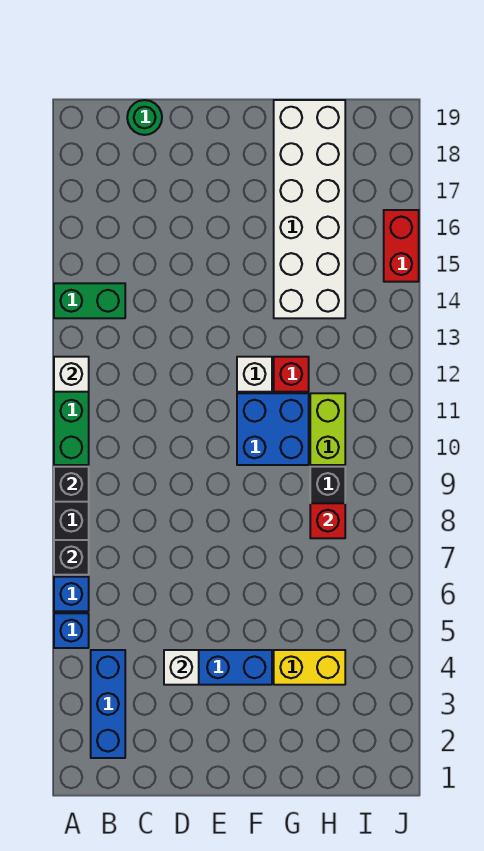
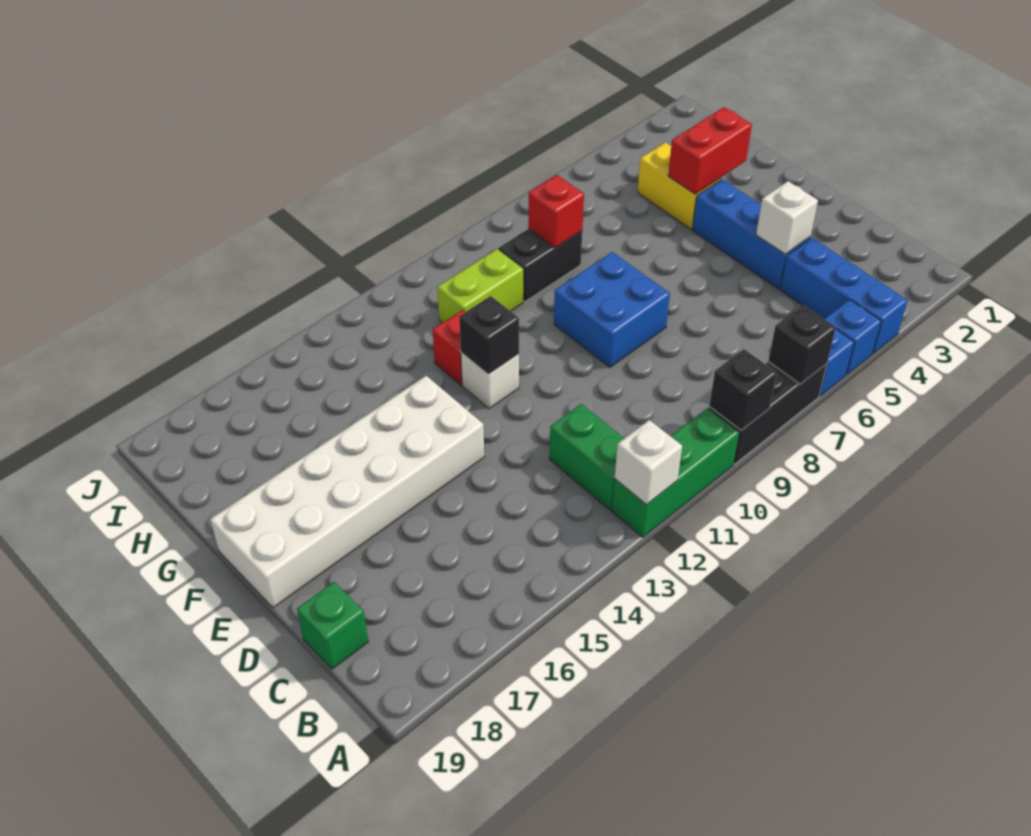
green brick A14:B14 level 1 -> green brick B12:C12 level 1
blue brick B2:B4 level 1 -> blue brick A4:C4 level 1
green round brick C19 level 1 -> green brick C19 level 1
blue brick F10:G11 level 1 -> blue brick E8:F9 level 1
none -> black brick F12 level 2
white brick G14:H19 level 1 -> white brick E14:F19 level 1
red brick J15:J16 level 1 -> red brick G3:G4 level 2

